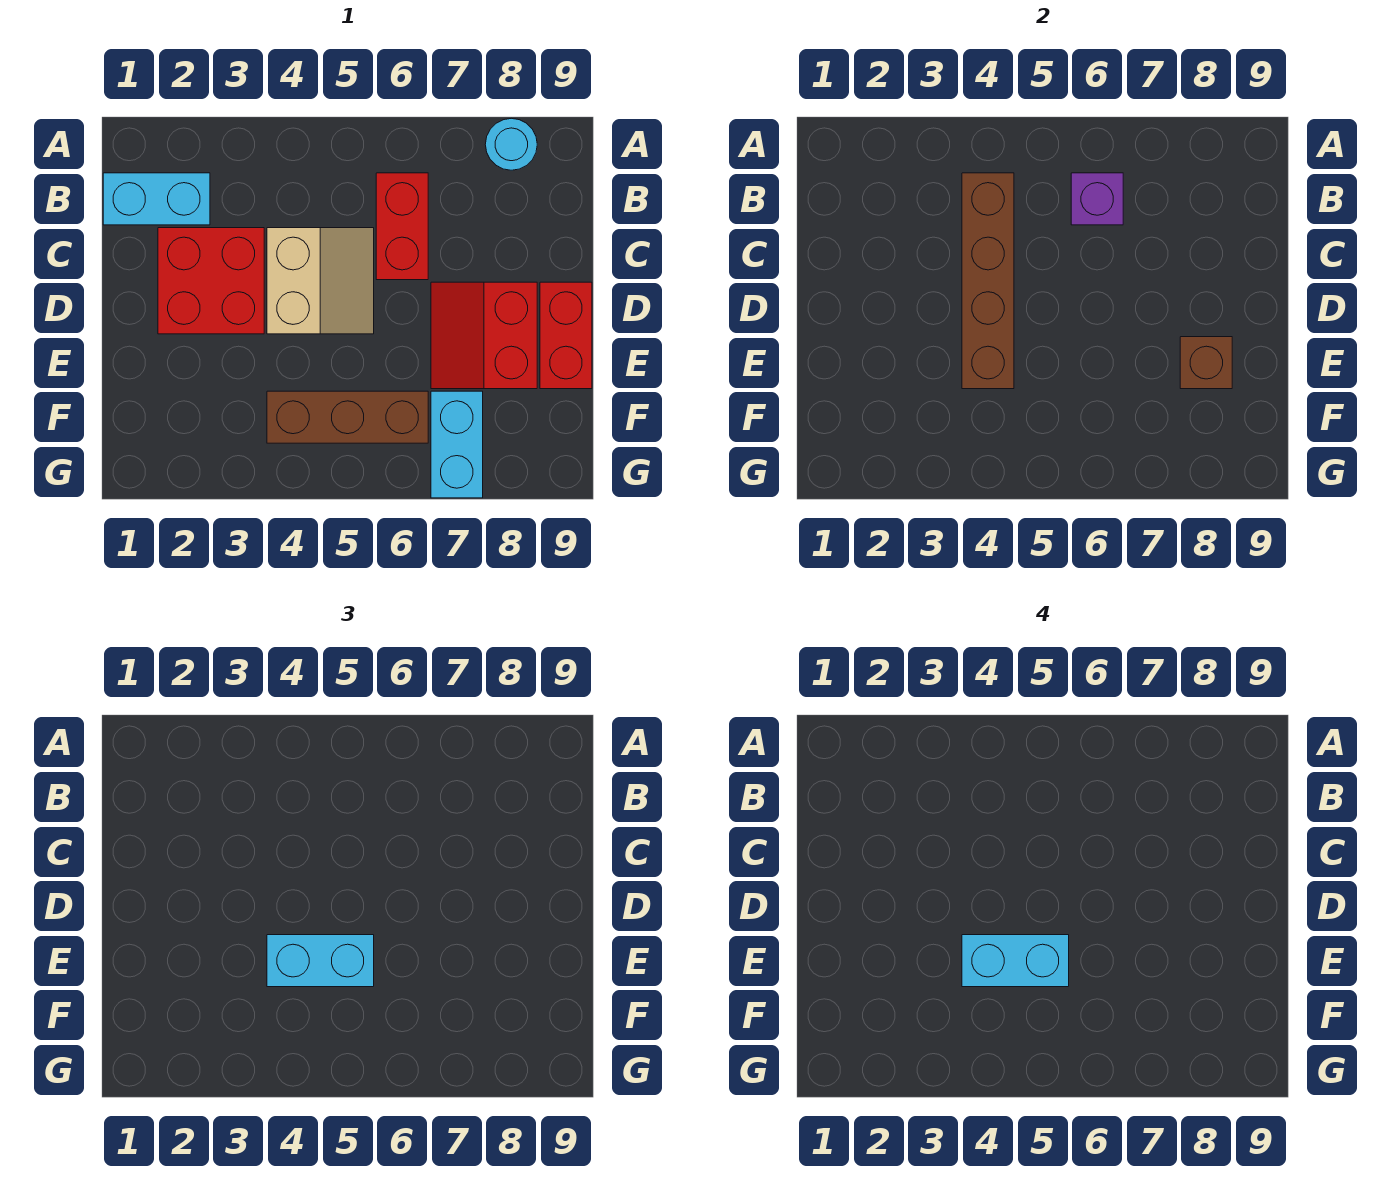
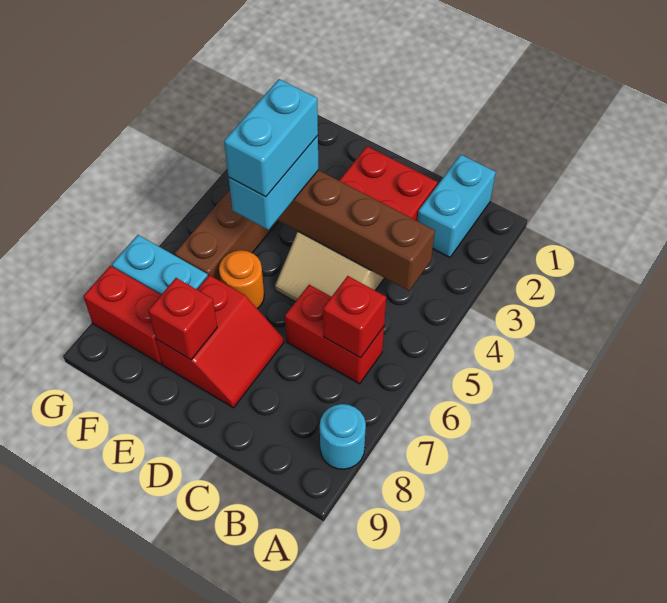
purple brick B6 level 2 -> red brick B6 level 2
red slope D7:E8 level 1 top 8 -> red slope D7:E8 level 1 top E
red brick D9:E9 level 1 -> red brick F8:G8 level 1
none -> orange round brick E6 level 1
brown brick E8 level 2 -> red brick E8 level 2

